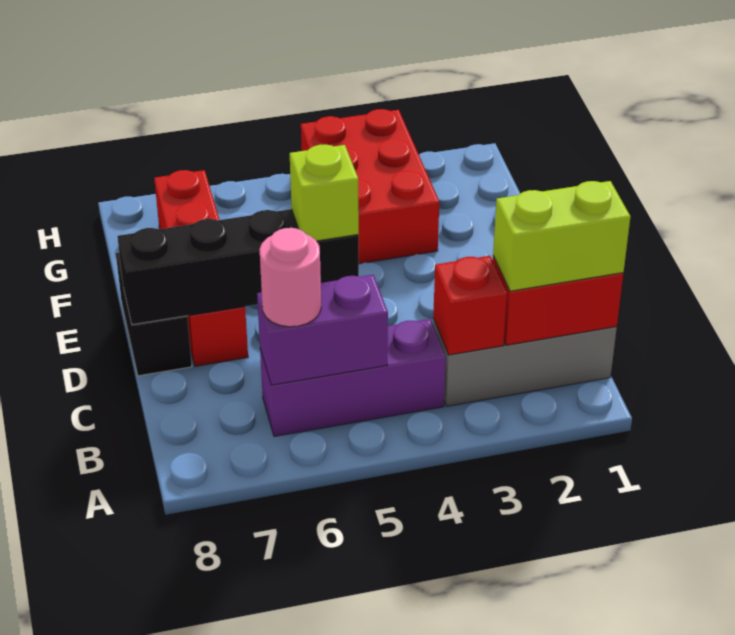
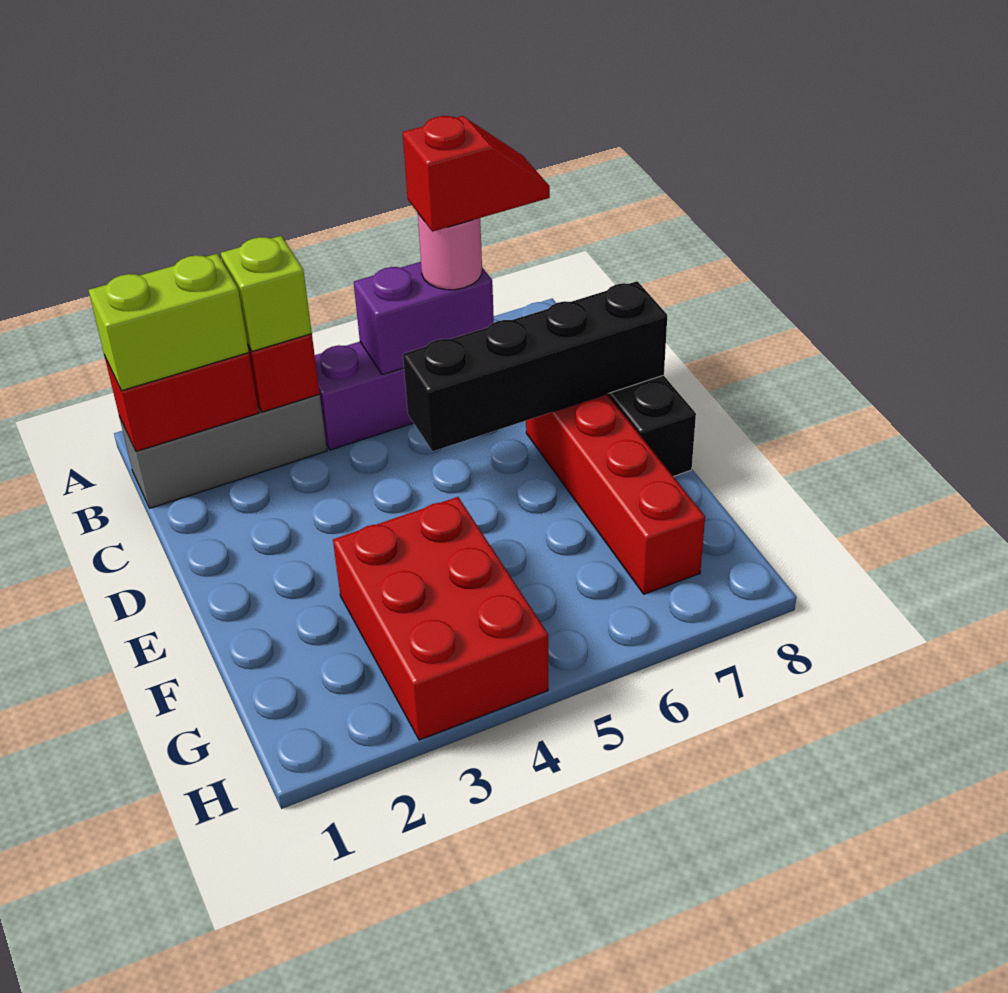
none -> red slope B6:B7 level 4 top 6
lime brick D5 level 3 -> lime brick B3 level 3

